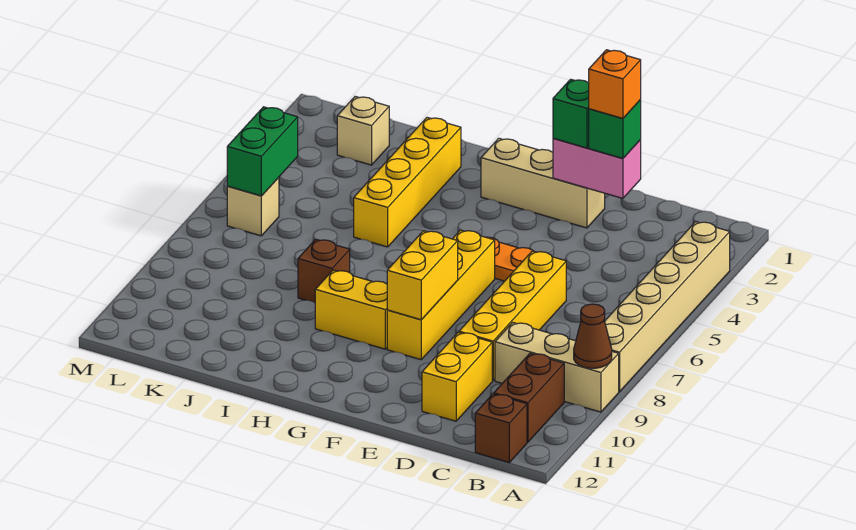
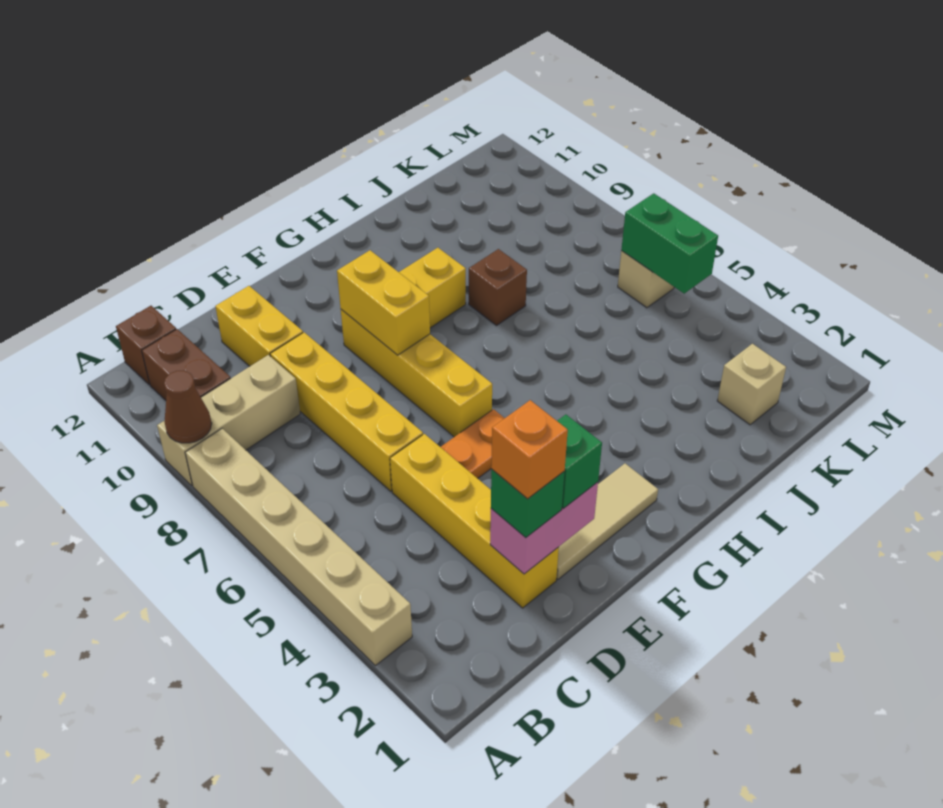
tan brick E2:G2 level 1 -> tan tile E2:G2 level 1
yellow brick I2:I5 level 1 -> yellow brick D2:D5 level 1

